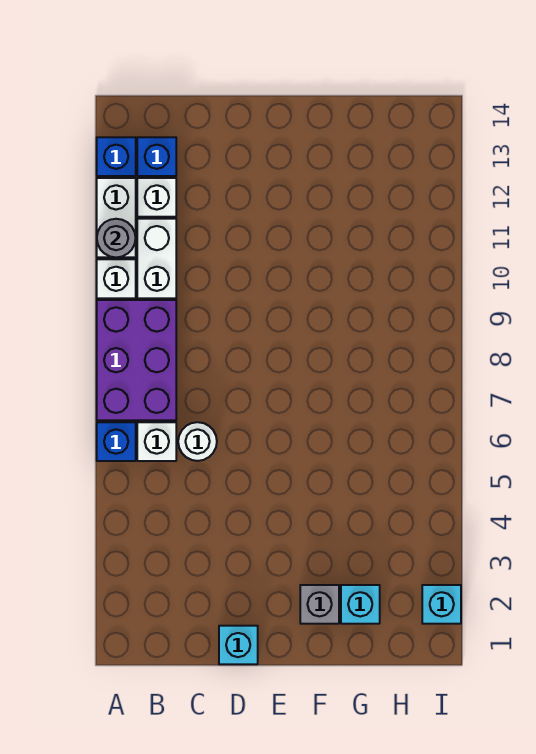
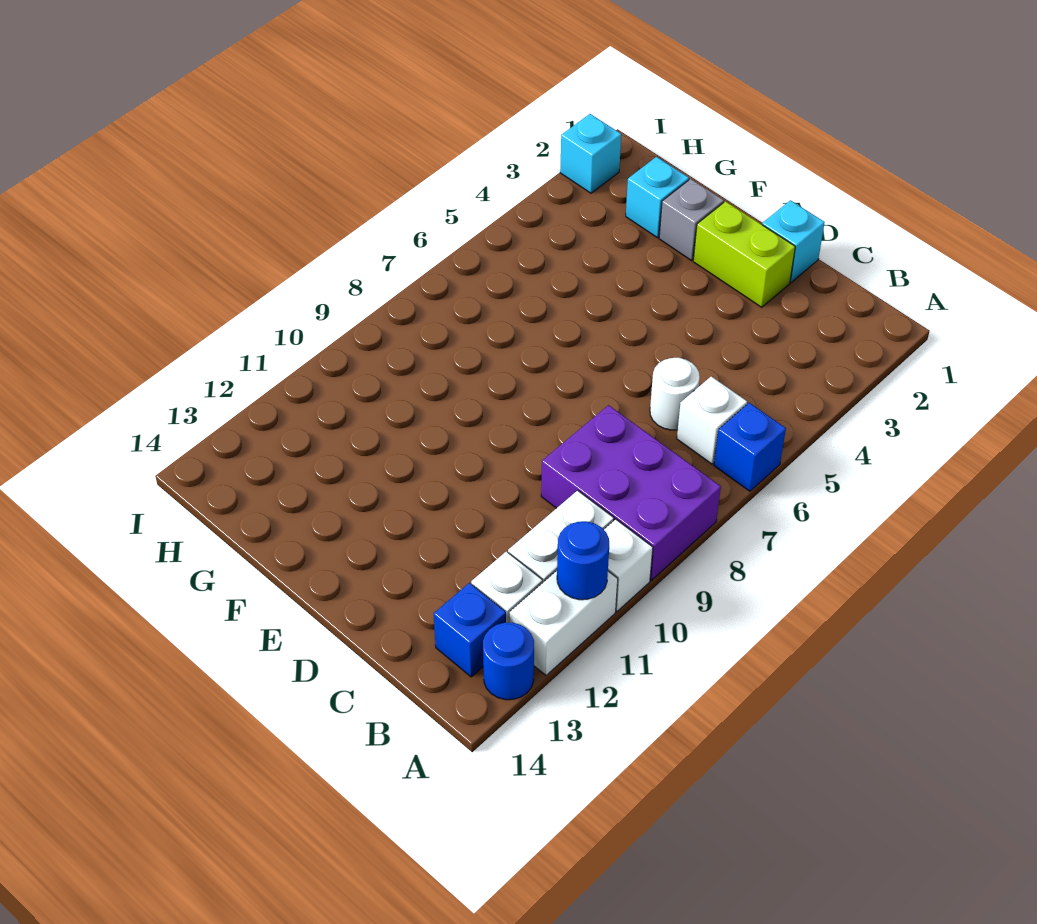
purple brick A7:B9 level 1 -> purple brick A8:C9 level 1
grey round brick A11 level 2 -> blue round brick A11 level 2
blue brick A13 level 1 -> blue round brick A13 level 1
none -> lime brick D2:E2 level 1

